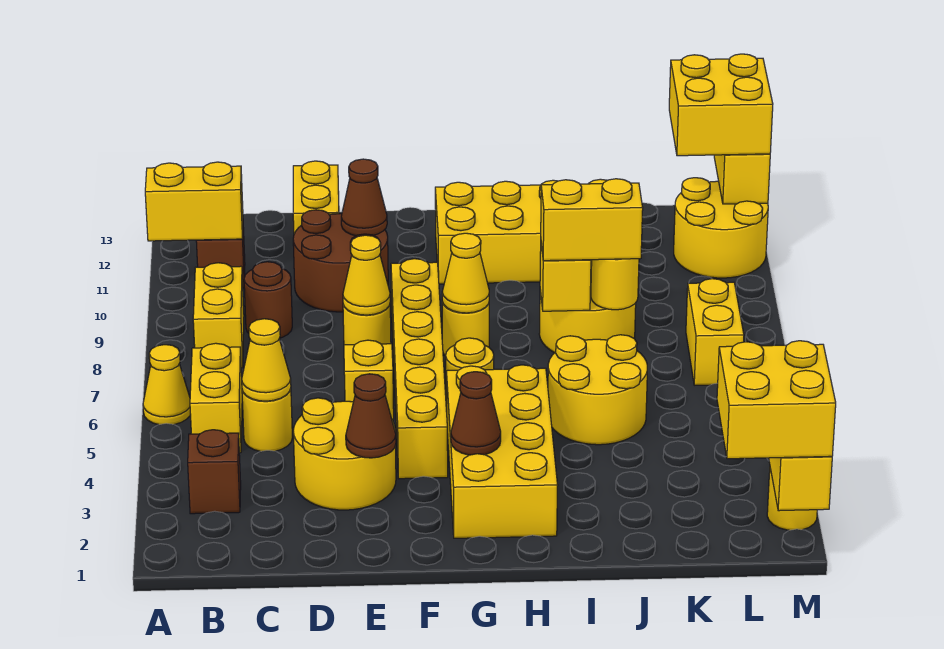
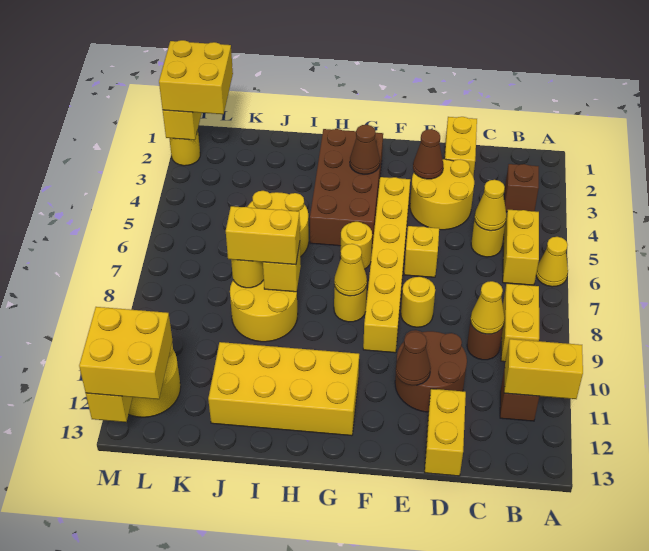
yellow cone E8 level 2 -> yellow cone C9 level 2
yellow brick G2:H5 level 1 -> brown brick G2:H5 level 1
yellow brick L7:L8 level 1 -> yellow brick D1:D2 level 1

